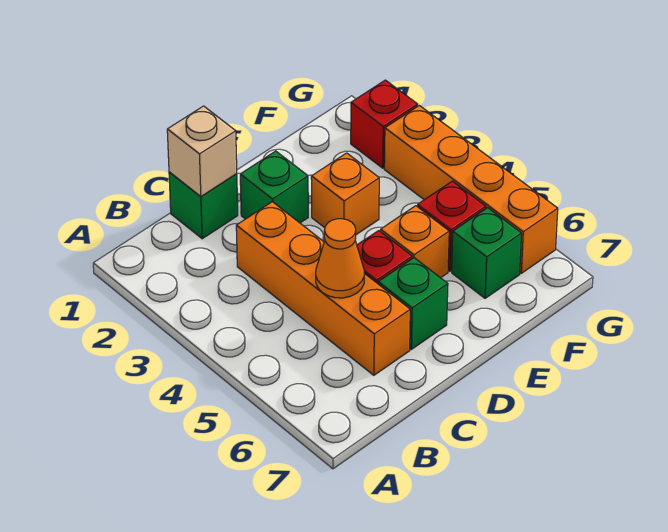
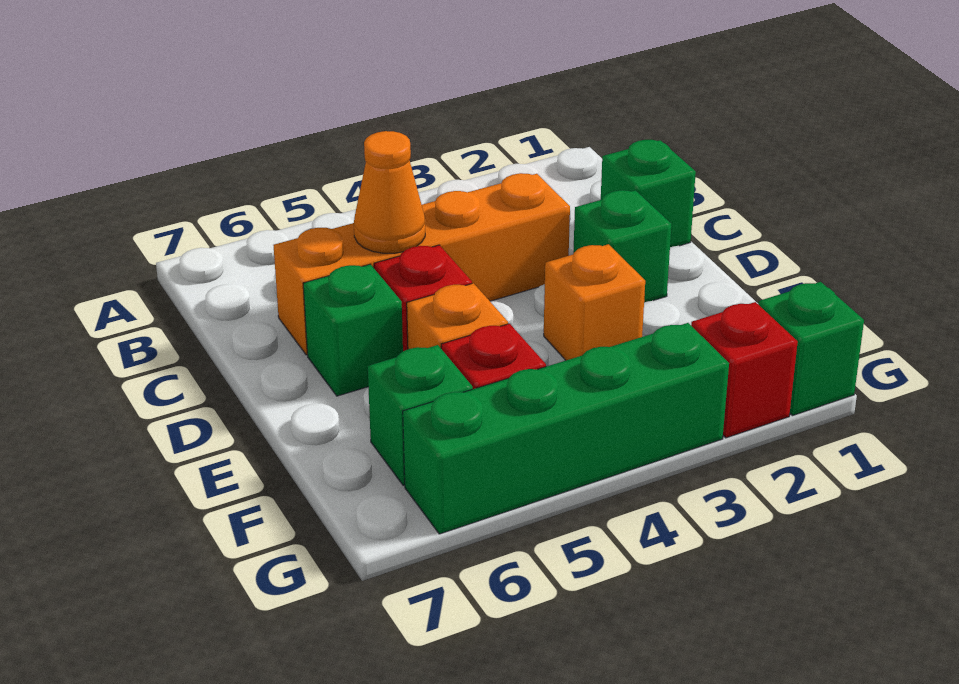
tan brick C1 level 2 -> none
none -> green brick G1 level 1
orange brick G3:G6 level 1 -> green brick G3:G6 level 1

